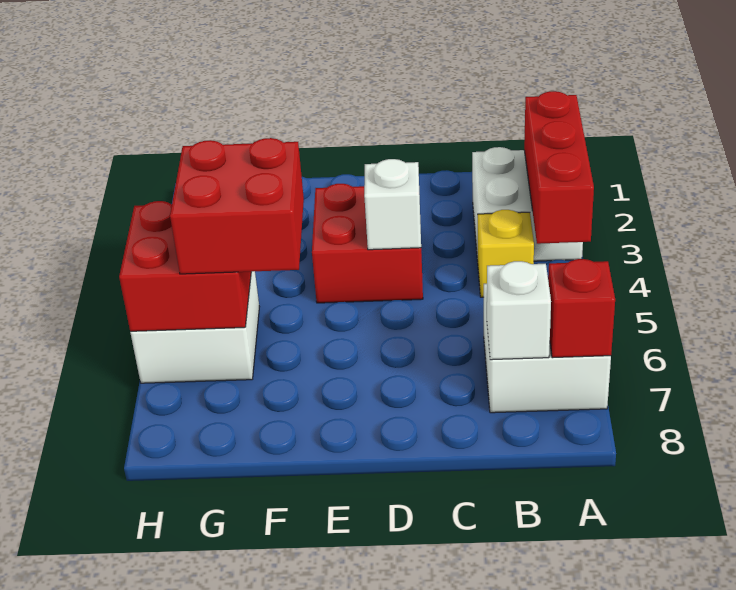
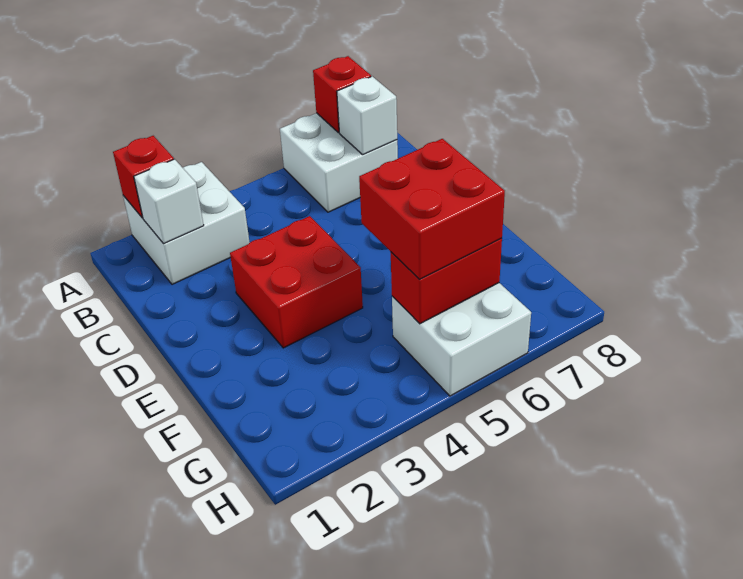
red brick A2:A4 level 2 -> red brick A2 level 2
yellow brick B4 level 1 -> none
white brick D4 level 2 -> white brick B2 level 2
red brick G5:H6 level 2 -> red brick G5:G6 level 2

